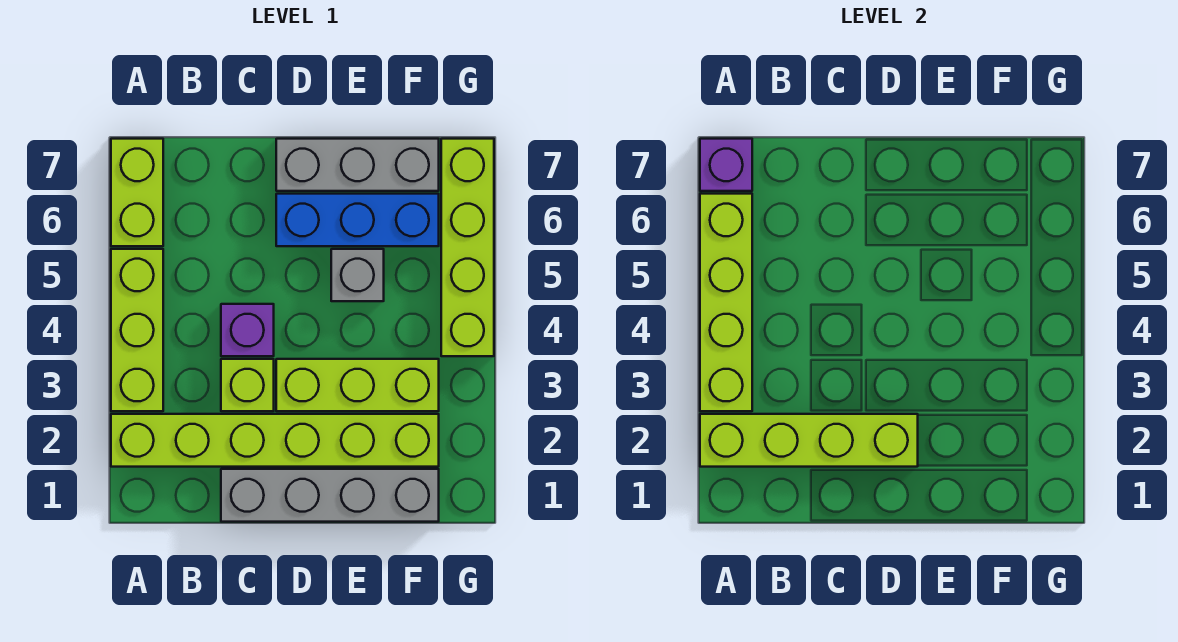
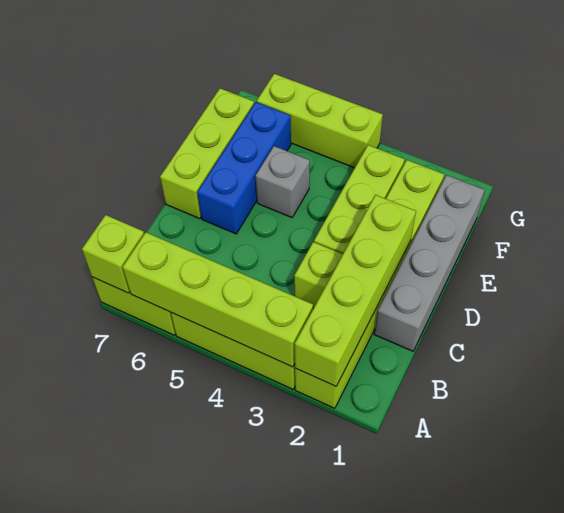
purple brick A7 level 2 -> lime brick A7 level 2
purple brick C4 level 1 -> none
grey brick D7:F7 level 1 -> lime brick D7:F7 level 1
lime brick G4:G7 level 1 -> lime brick G4:G6 level 1

